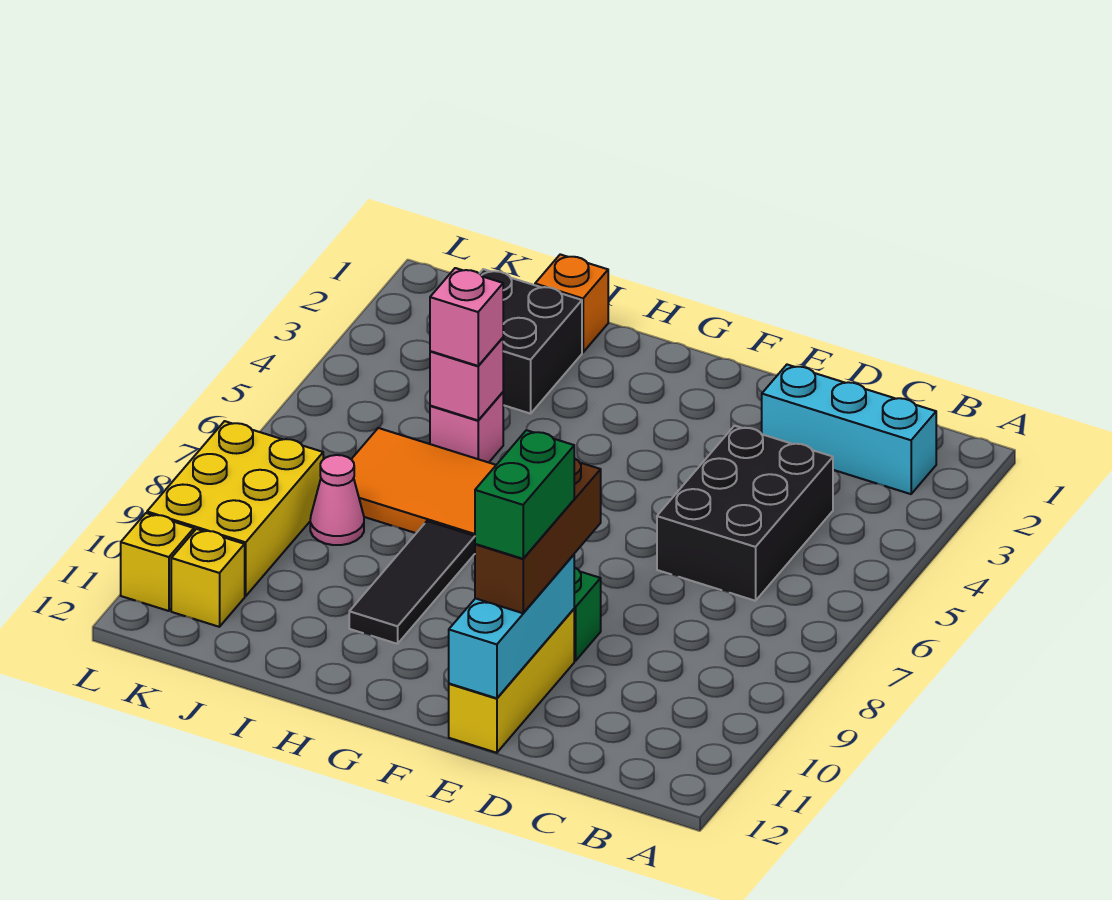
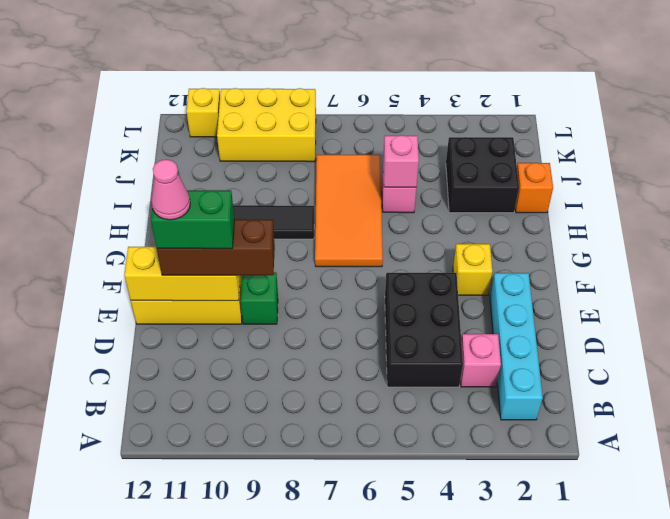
cyan brick B2:D2 level 1 -> cyan brick B2:E2 level 1
black brick C4:D6 level 1 -> black brick C4:E5 level 1
cyan brick E10:E12 level 2 -> yellow brick E10:E12 level 2
pink brick I5 level 3 -> pink brick C3 level 1
pink cone J8 level 1 -> pink cone E11 level 5
yellow brick K11 level 1 -> yellow brick F3 level 1

